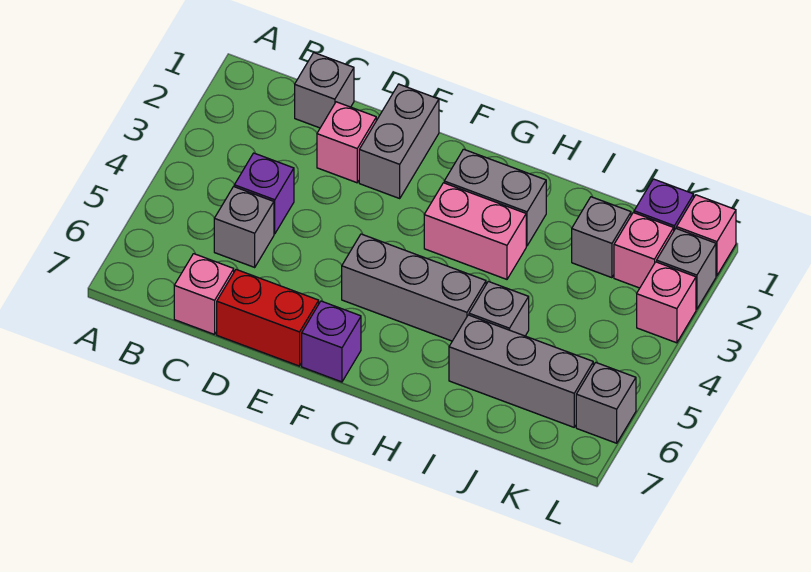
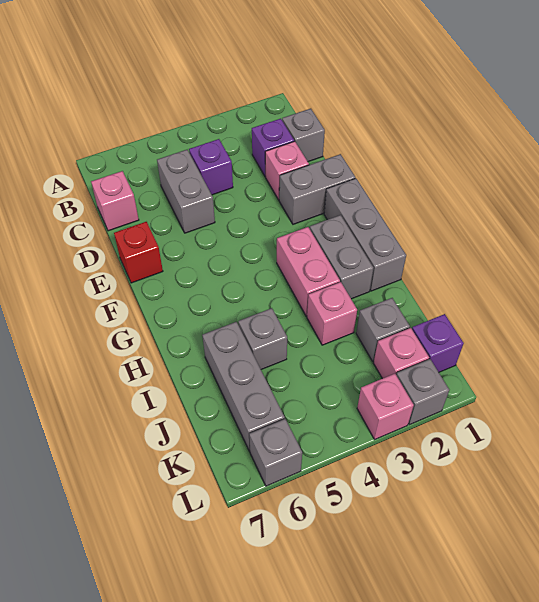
grey brick C5 level 1 -> grey brick C5:D5 level 1
red brick D7:E7 level 1 -> red brick E7 level 1
grey brick F5:H5 level 1 -> grey brick F1:H1 level 1
purple brick F7 level 1 -> purple brick C2 level 1
pink brick L1 level 1 -> pink brick I3 level 1

